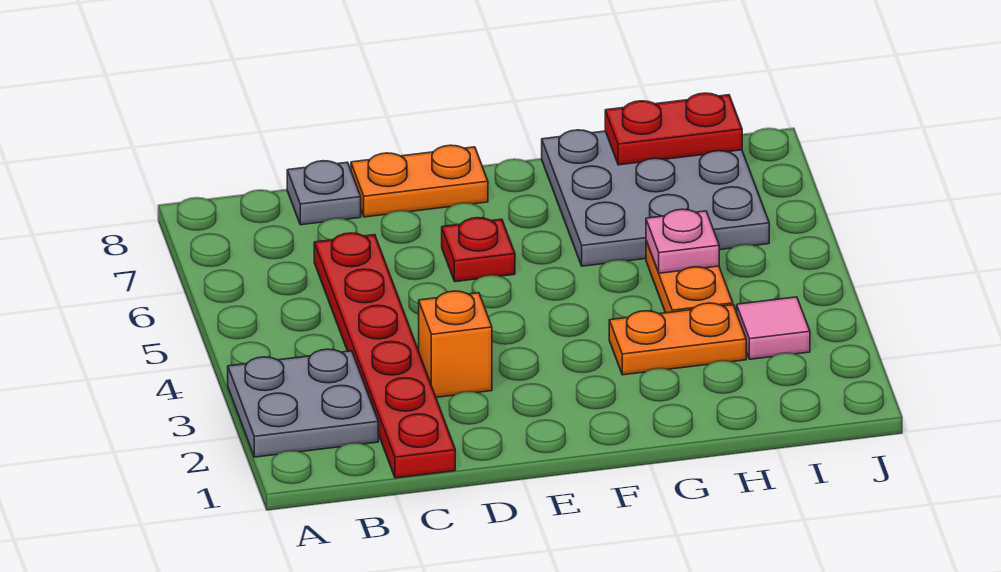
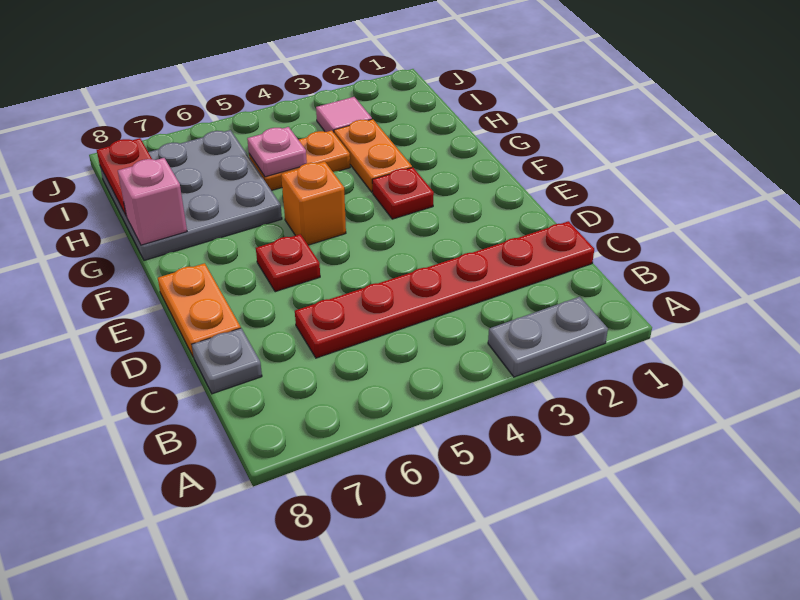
grey plate A2:B3 level 1 -> grey plate A2:A3 level 1
orange brick D3 level 1 -> orange brick F5 level 1
none -> red plate F3 level 1
none -> pink brick G8 level 2

